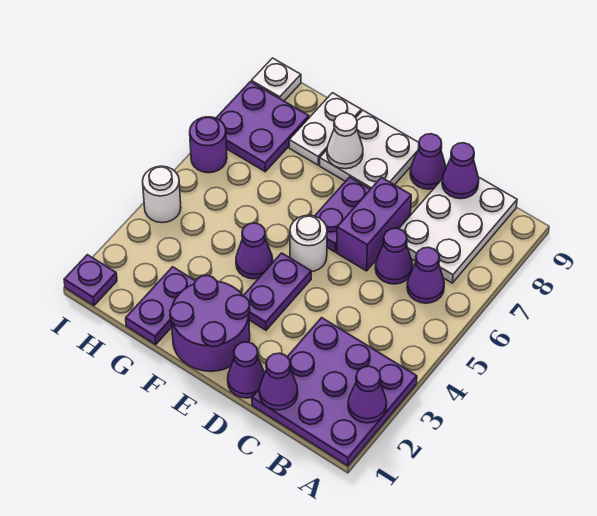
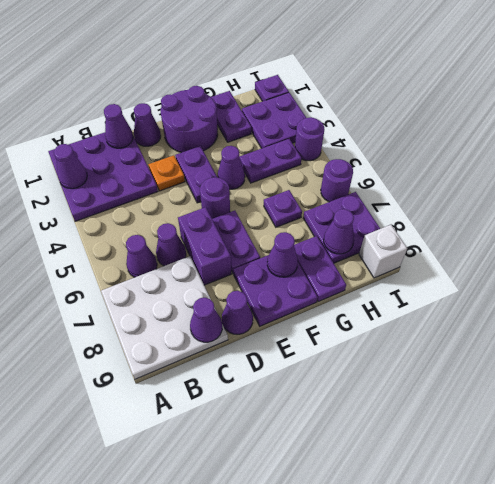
white plate B7:C9 level 1 -> white plate A7:C9 level 1
none -> orange plate D3 level 1
white round brick E5 level 1 -> purple round brick E5 level 1
white plate E8:F9 level 1 -> purple plate E8:F9 level 1
white cone F8 level 2 -> purple cone F8 level 2
none -> purple plate G4:H4 level 1
none -> purple plate G6 level 1
white plate G8:G9 level 1 -> purple plate G8:G9 level 1
none -> purple plate H2:I3 level 1
none -> purple cone H8 level 2
white round brick I4 level 1 -> purple round brick I4 level 1
white plate I9 level 1 -> white brick I9 level 1

